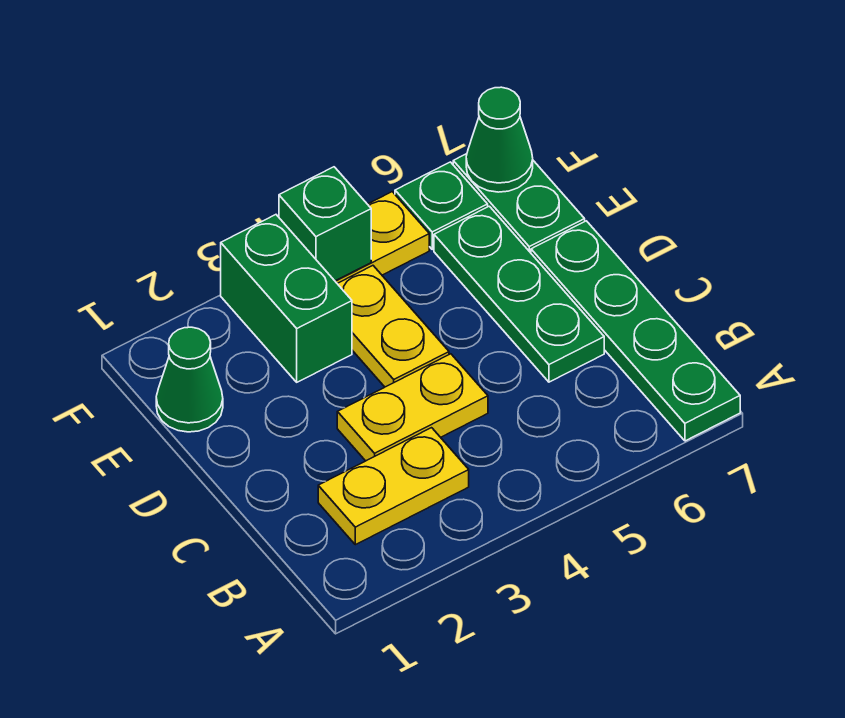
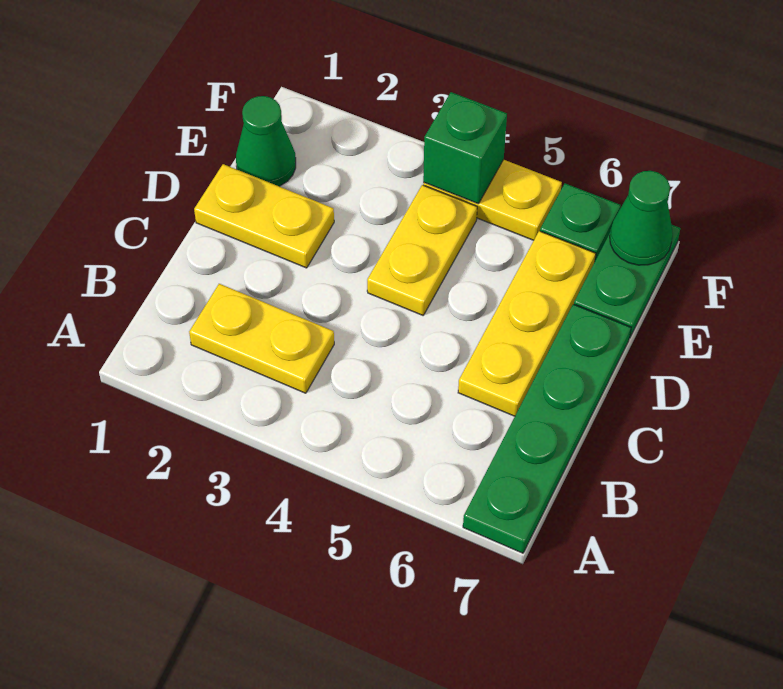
yellow plate C3:C4 level 1 -> yellow plate D1:D2 level 1
green plate C6:E6 level 1 -> yellow plate C6:E6 level 1
green brick E3:F3 level 1 -> none

